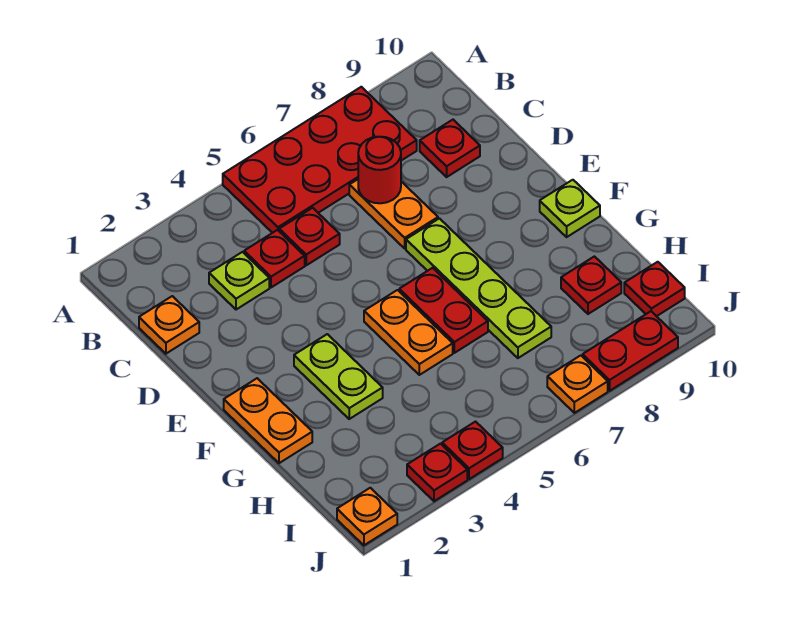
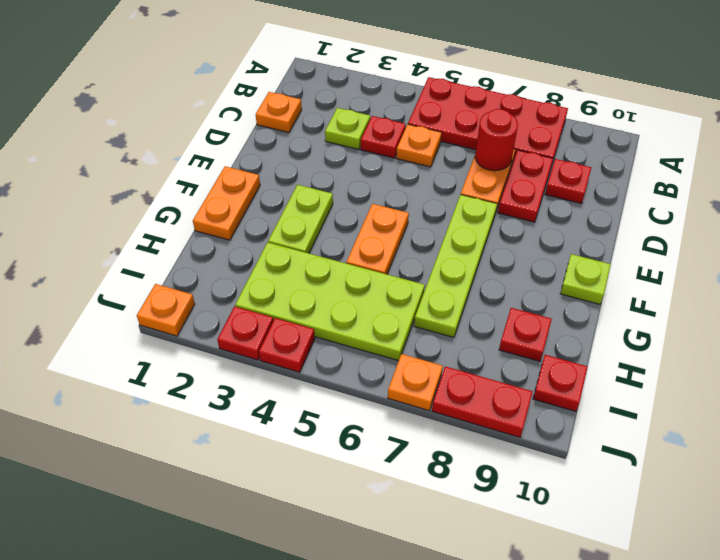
red plate C5 level 1 -> orange plate C5 level 1
red plate F6:G6 level 1 -> red plate C8:D8 level 1
none -> lime plate H3:I6 level 1

